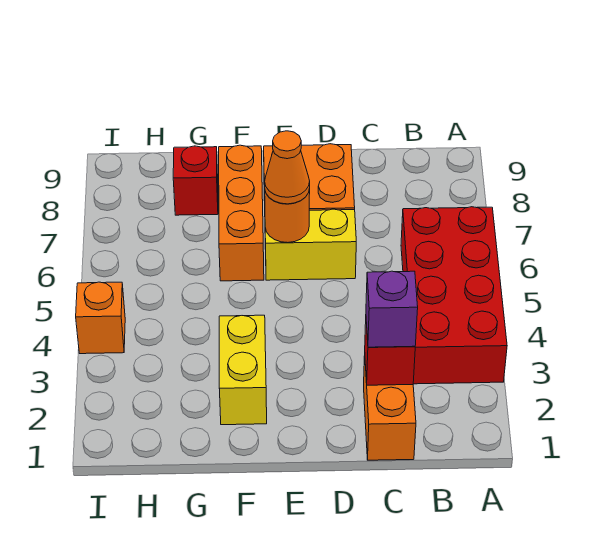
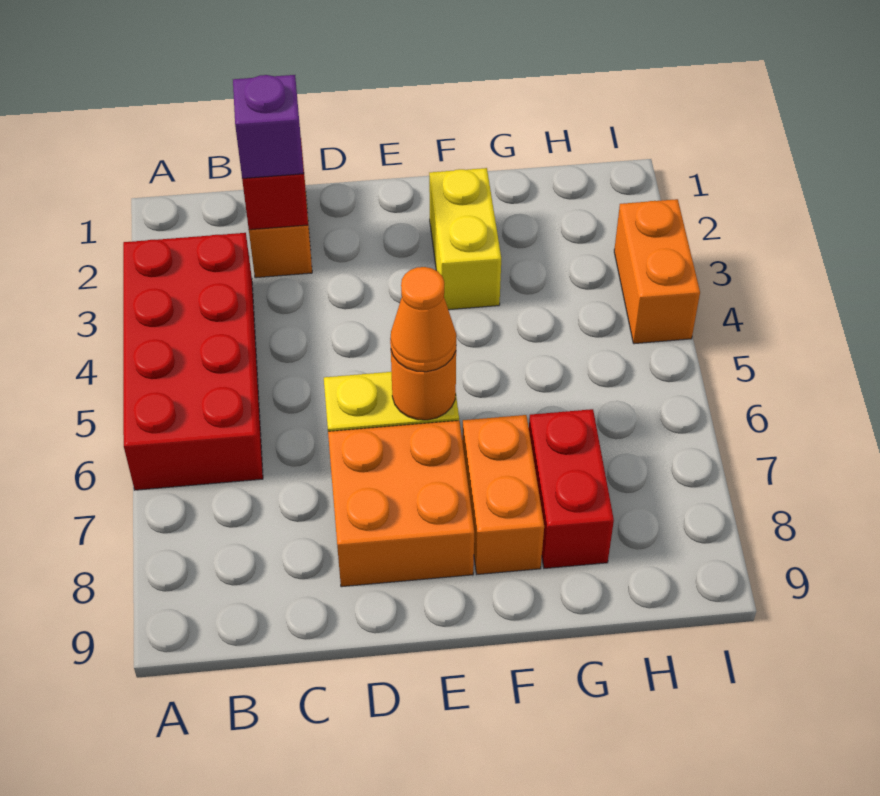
orange brick F6:F8 level 1 -> orange brick F7:F8 level 1
red brick G8 level 1 -> red brick G7:G8 level 1
orange brick I4 level 1 -> orange brick I3:I4 level 1

